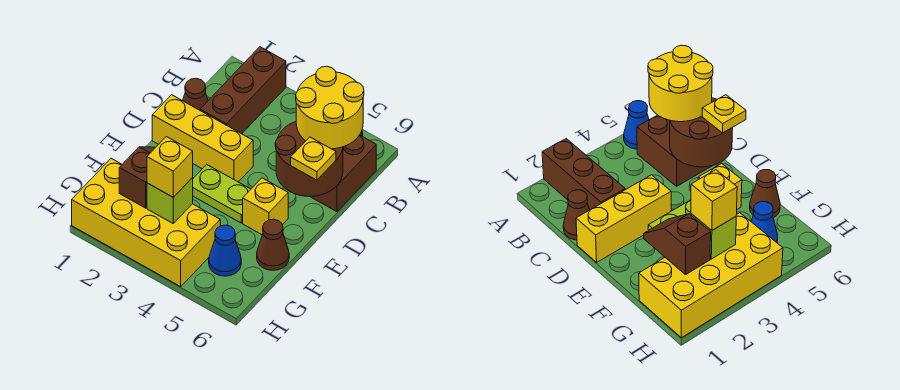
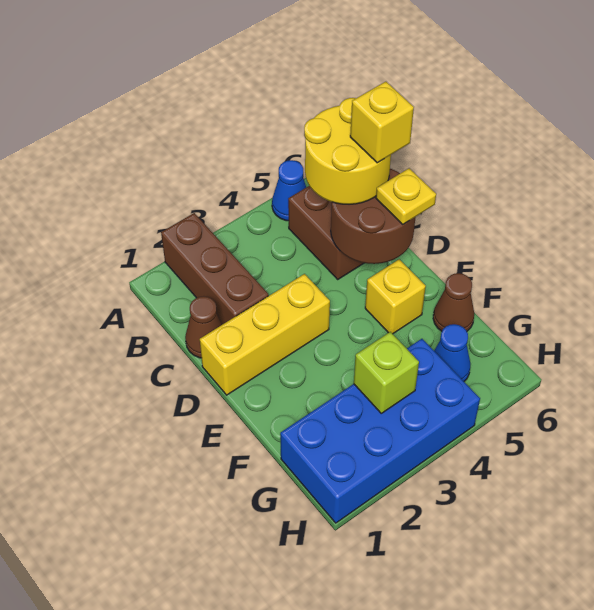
lime plate E3:E4 level 1 -> none
brown slope F2:G2 level 2 top G -> none
yellow brick G1:H4 level 1 -> blue brick G1:H4 level 1
yellow brick G3 level 3 -> yellow brick C6 level 4

